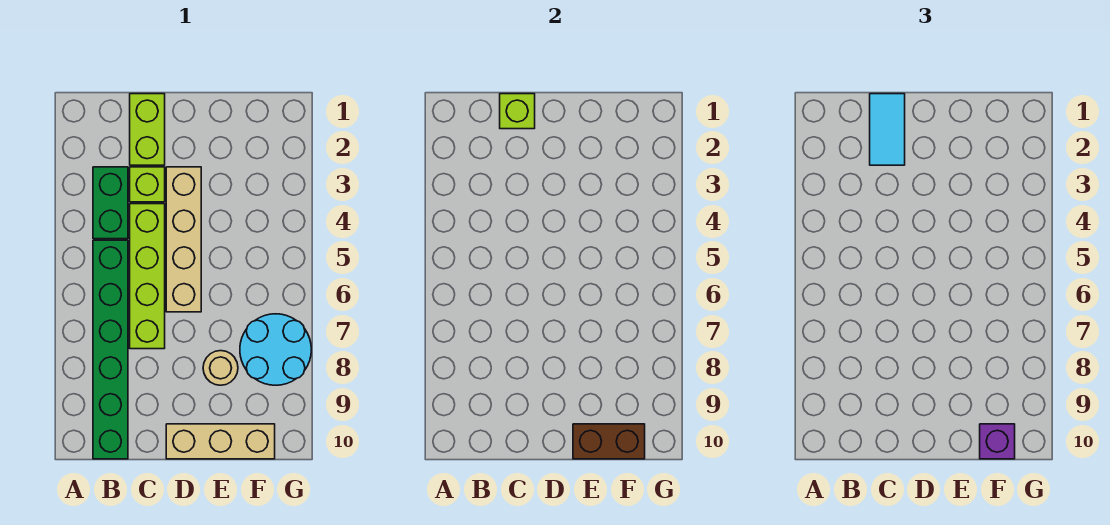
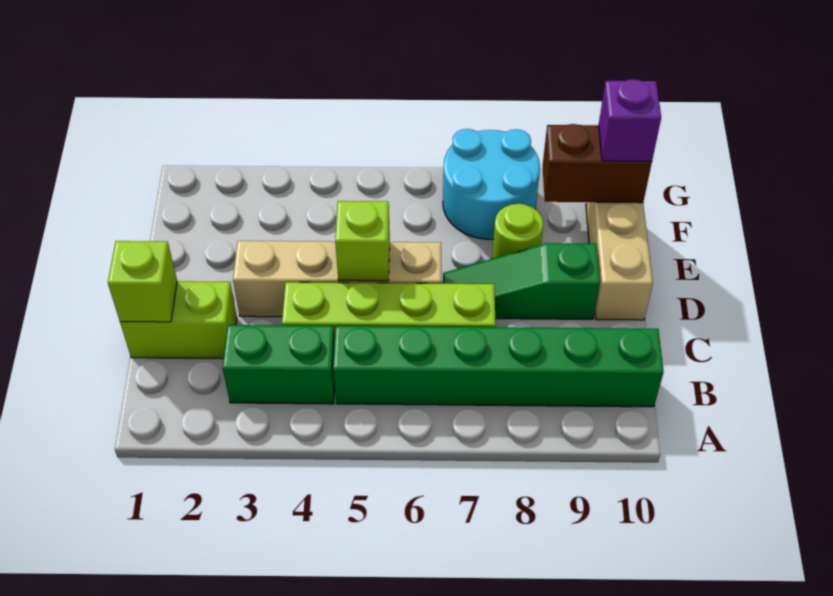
cyan tile C1:C2 level 3 -> none
lime brick C3 level 1 -> lime brick D5 level 2
none -> green slope D7:D9 level 1 top 9
tan round brick E8 level 1 -> lime round brick E8 level 1
brown brick E10:F10 level 2 -> brown brick F9:F10 level 2

